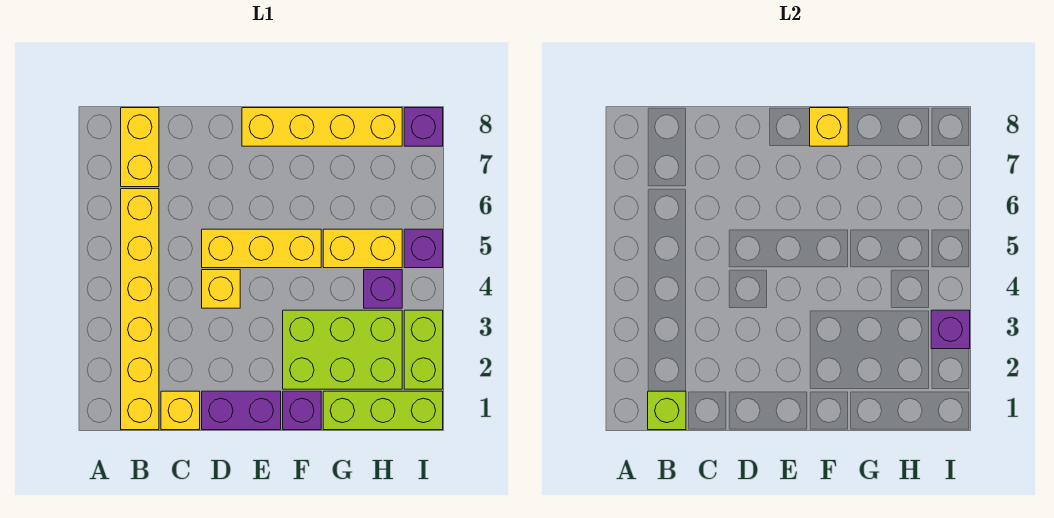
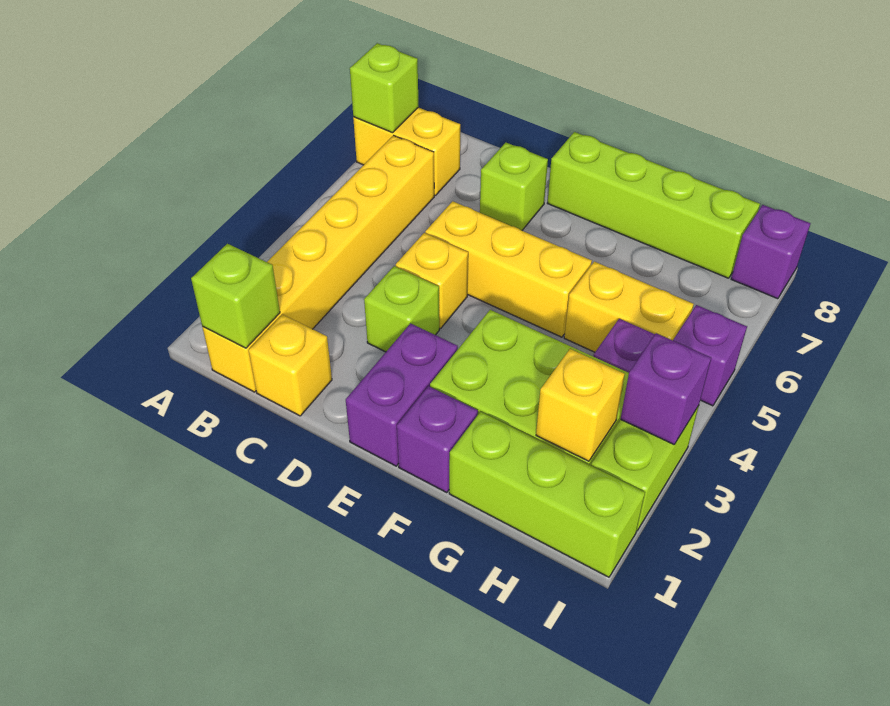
none -> lime brick A7 level 2
yellow brick B7:B8 level 1 -> yellow brick A7:B7 level 1
purple brick D1:E1 level 1 -> purple brick E1:E2 level 1
none -> lime brick D3 level 1
none -> lime brick D7 level 1
yellow brick E8:H8 level 1 -> lime brick E8:H8 level 1
yellow brick F8 level 2 -> yellow brick H2 level 2

